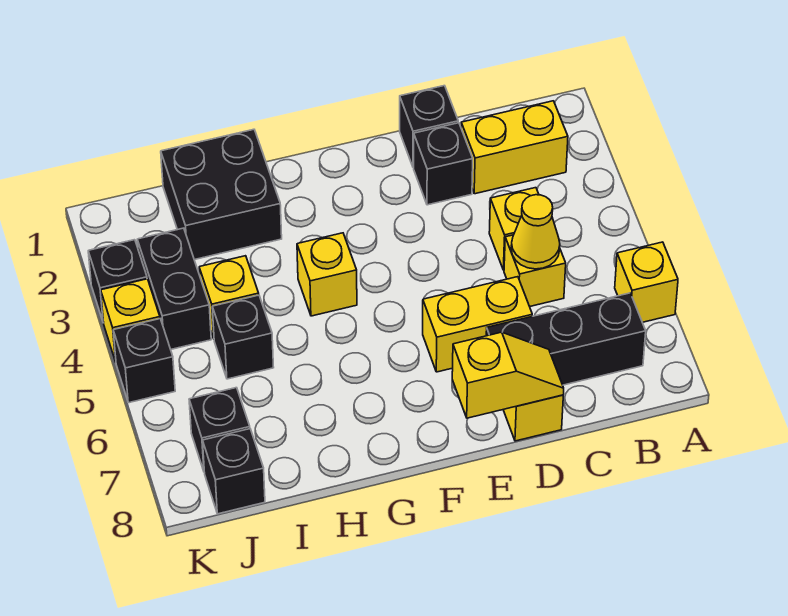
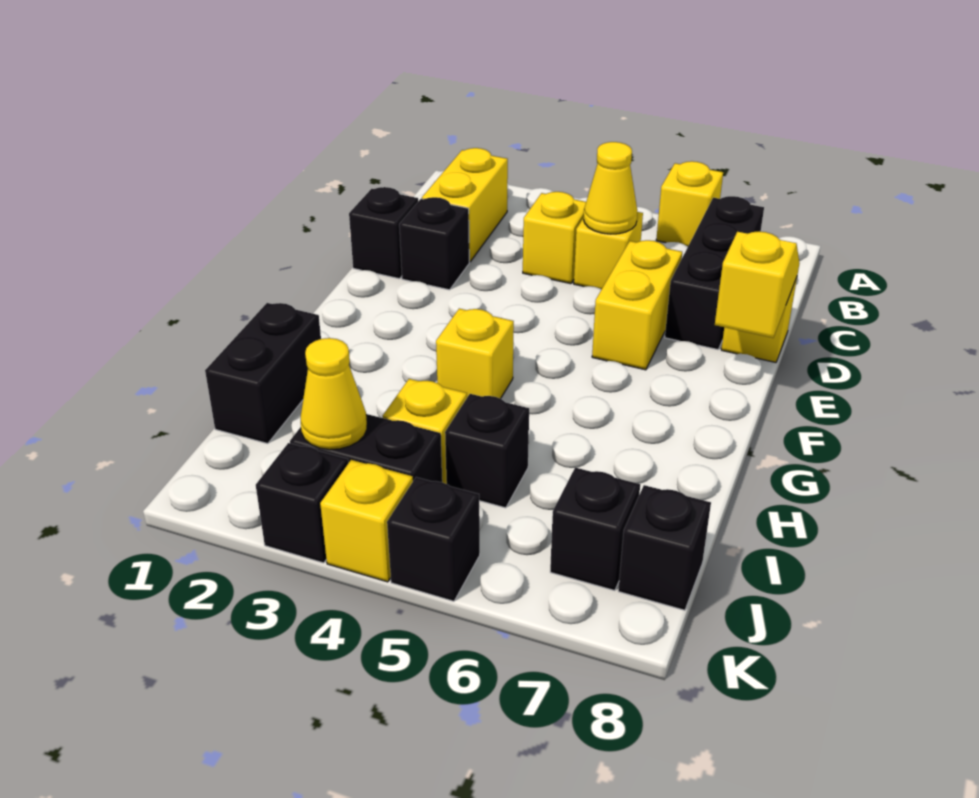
black brick H1:I2 level 1 -> black brick H1:I1 level 1
none -> yellow cone J3 level 2

